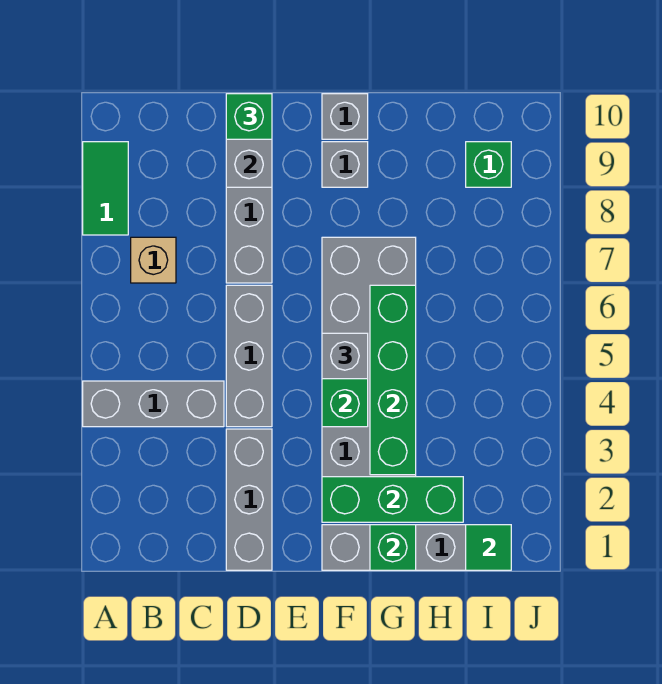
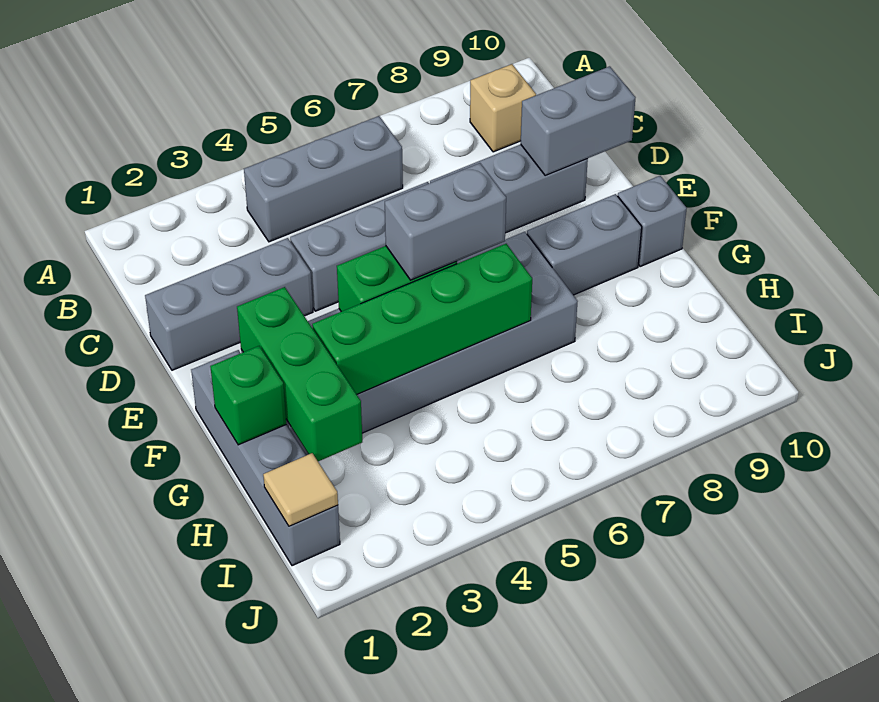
grey brick A4:C4 level 1 -> grey brick B4:B6 level 1
green tile A8:A9 level 1 -> none
tan brick B7 level 1 -> tan brick B9 level 1
green brick D10 level 3 -> none
grey brick F5 level 3 -> grey brick F5:F6 level 3
grey brick F9 level 1 -> grey brick F8:F9 level 1
green tile I1 level 2 -> tan tile I1 level 2
green brick I9 level 1 -> none

